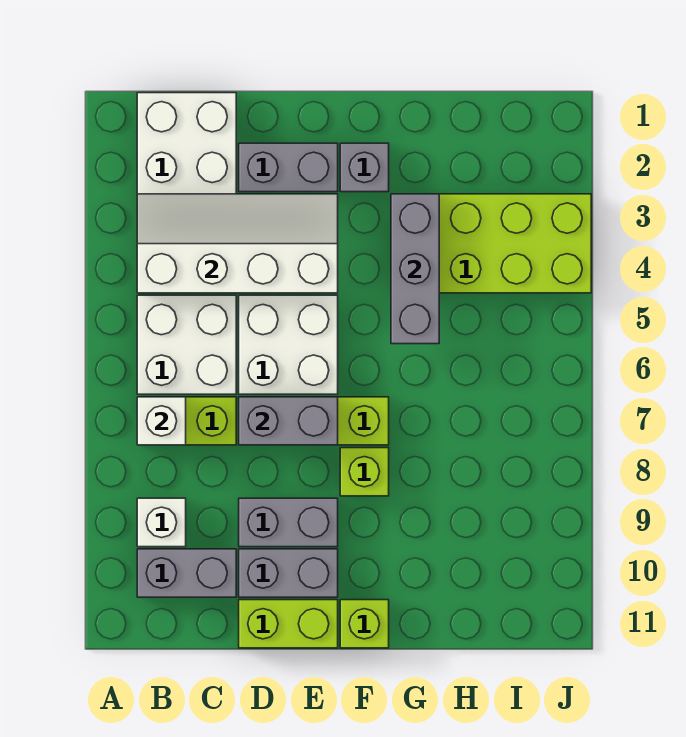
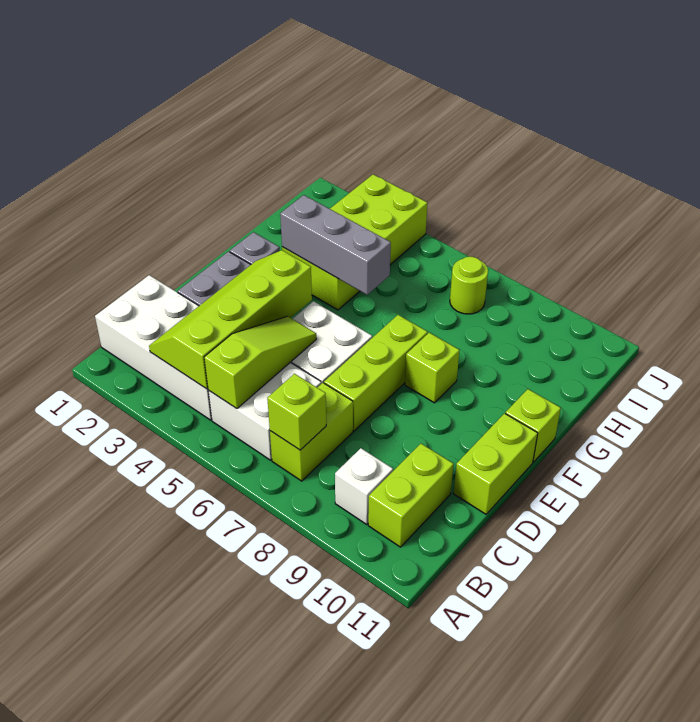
white slope B3:E4 level 2 top 4 -> lime slope B3:E4 level 2 top 4
none -> lime slope B5:D5 level 2 top B
white brick B7 level 2 -> lime brick B7 level 2
grey brick B10:C10 level 1 -> lime brick B10:C10 level 1
grey brick D7:E7 level 2 -> none
grey brick D9:E9 level 1 -> none
grey brick D10:E10 level 1 -> none
none -> lime round brick I7 level 1

